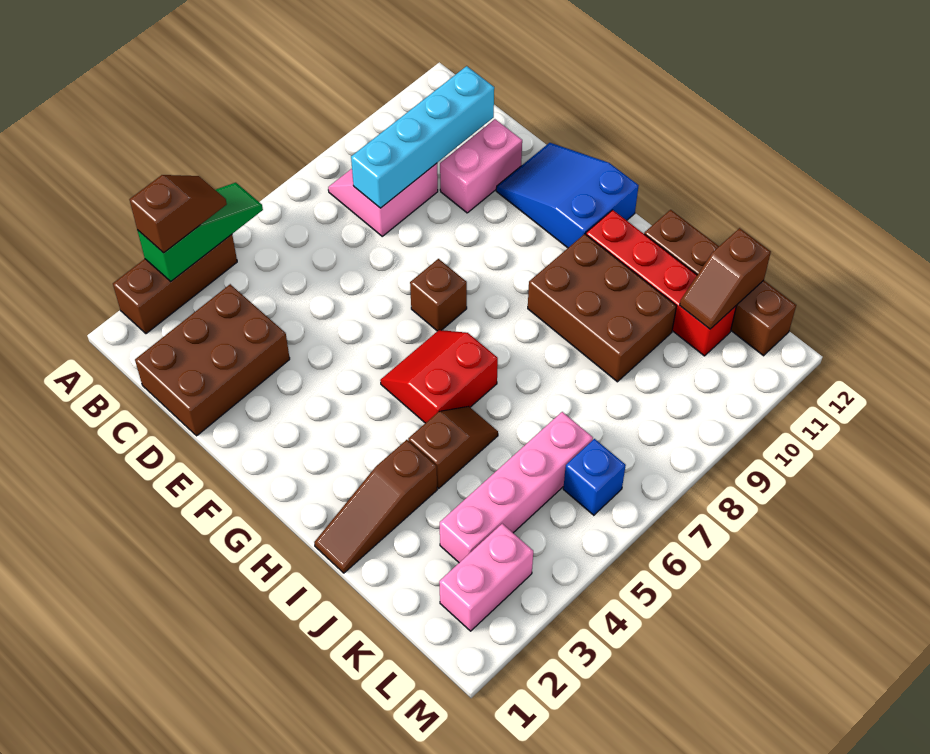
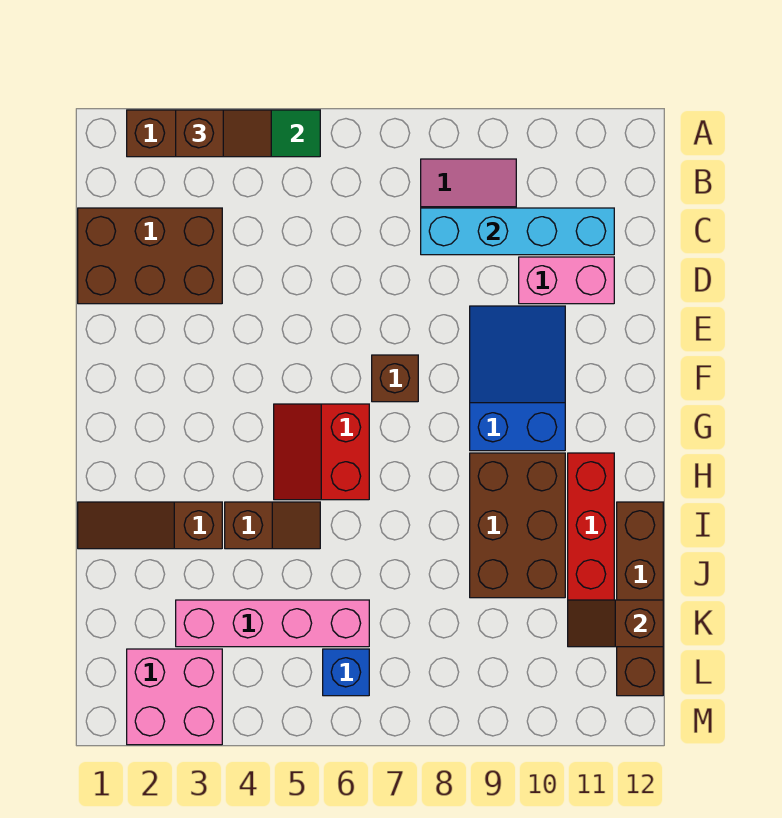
blue slope E11:G12 level 1 top G -> blue slope E9:G10 level 1 top G
red slope G5:H6 level 1 top H -> red slope G5:H6 level 1 top 6
pink brick L2:L3 level 1 -> pink brick L2:M3 level 1

